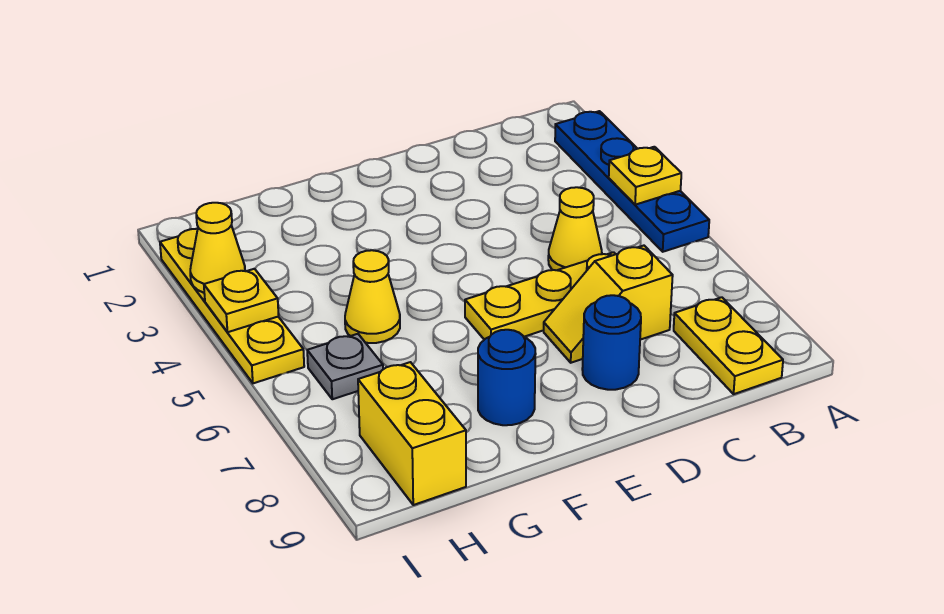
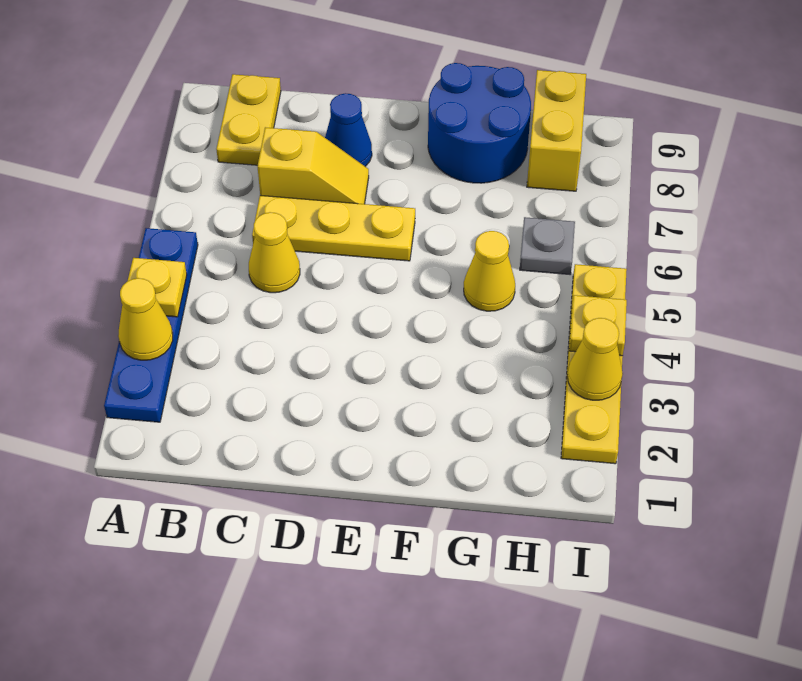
none -> yellow cone A3 level 2
blue round brick D8 level 1 -> blue cone D8 level 1
blue round brick F8 level 1 -> blue round brick F8:G9 level 1

